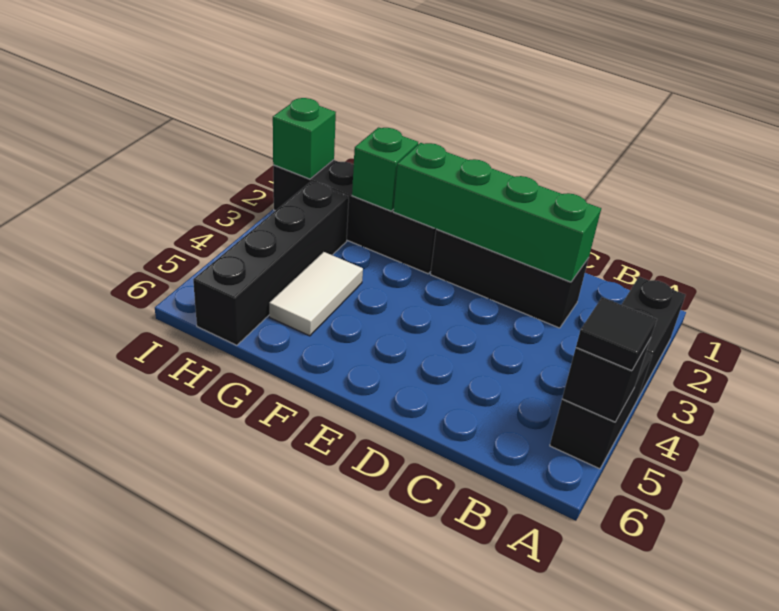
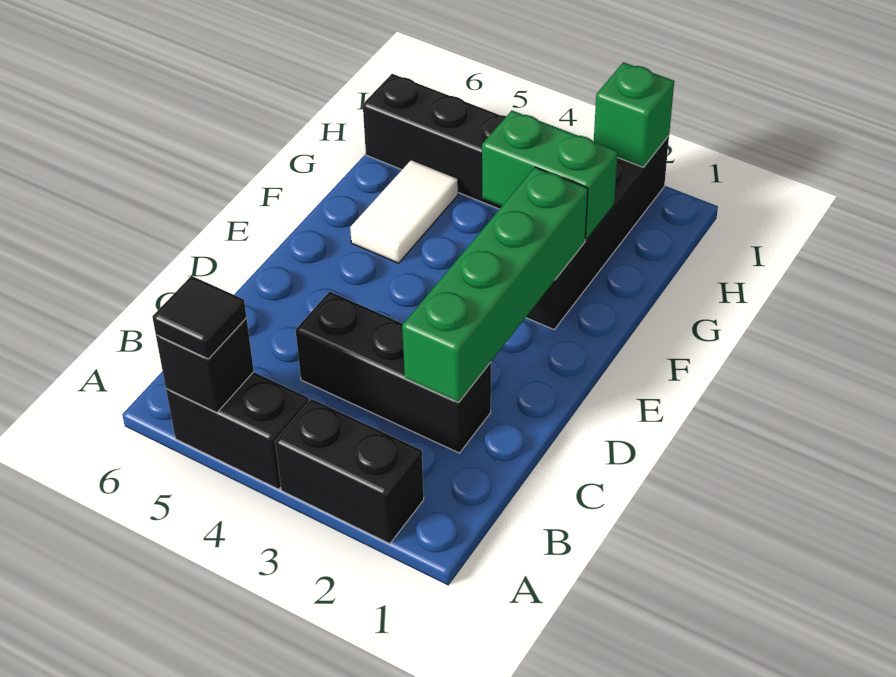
black brick C2:E2 level 1 -> black brick C2:C4 level 1
green brick G2 level 2 -> green brick G2:G3 level 2
white tile G4:G5 level 1 -> white tile F5:G5 level 1

